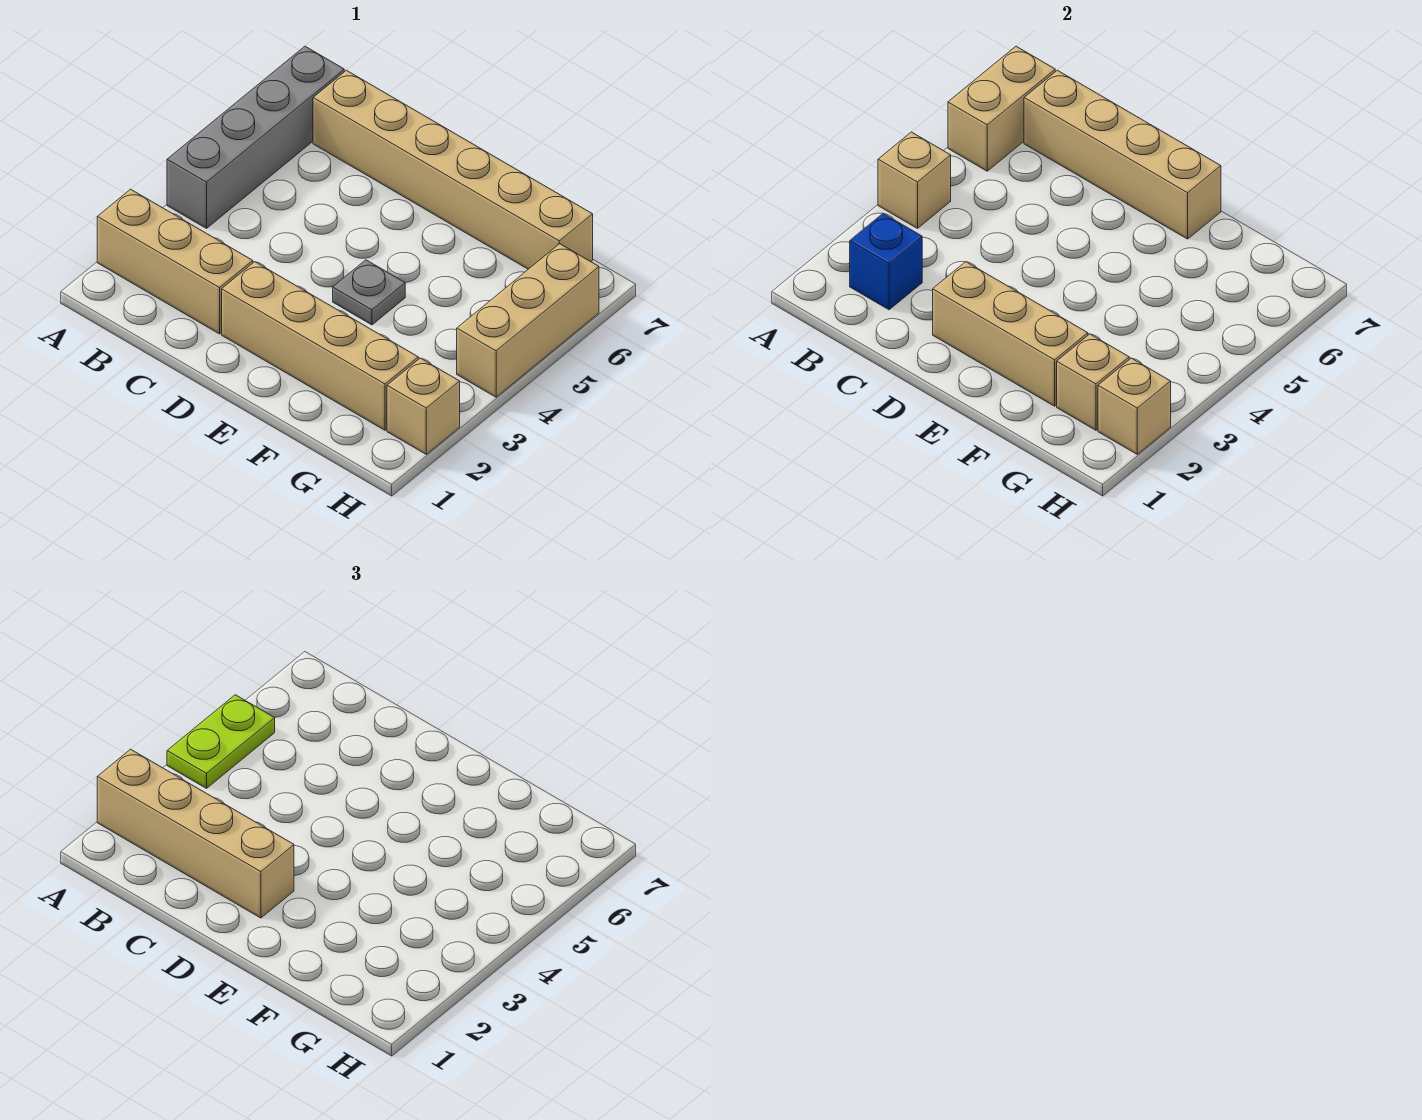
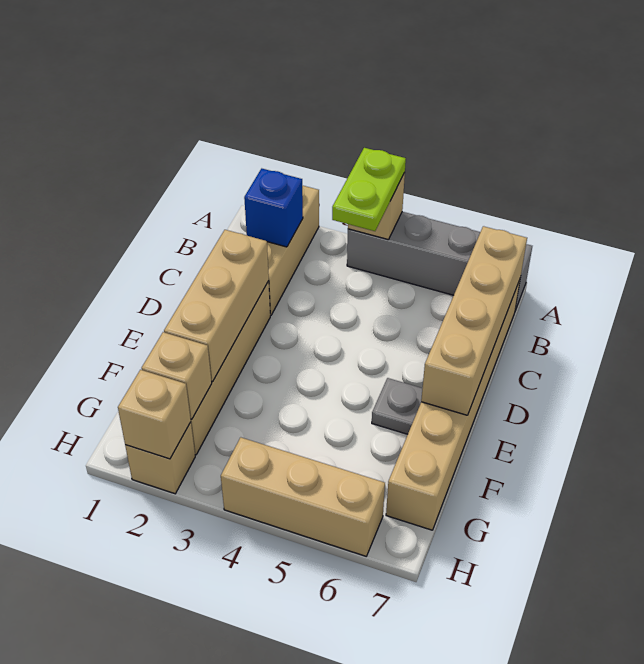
tan brick A2:D2 level 3 -> none
lime plate A4:A5 level 3 -> lime plate A4:B4 level 3
tan brick A6:A7 level 2 -> none
grey plate E4 level 1 -> grey plate E6 level 1

